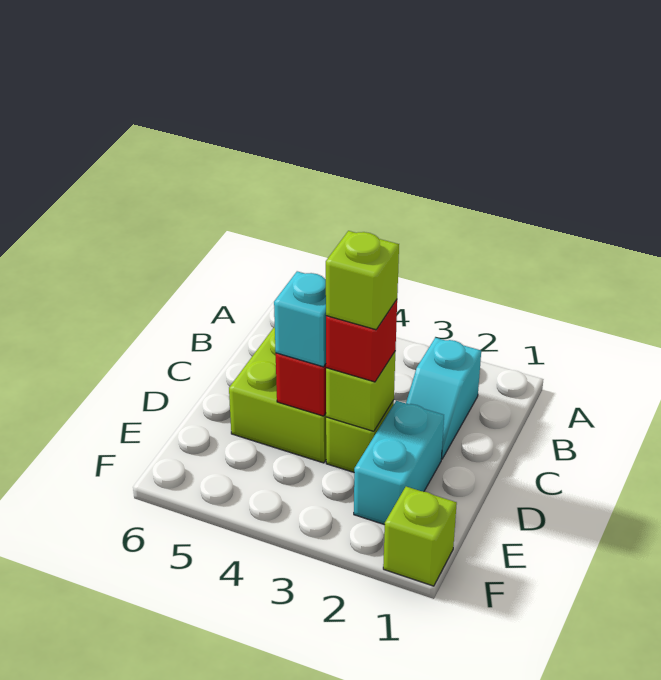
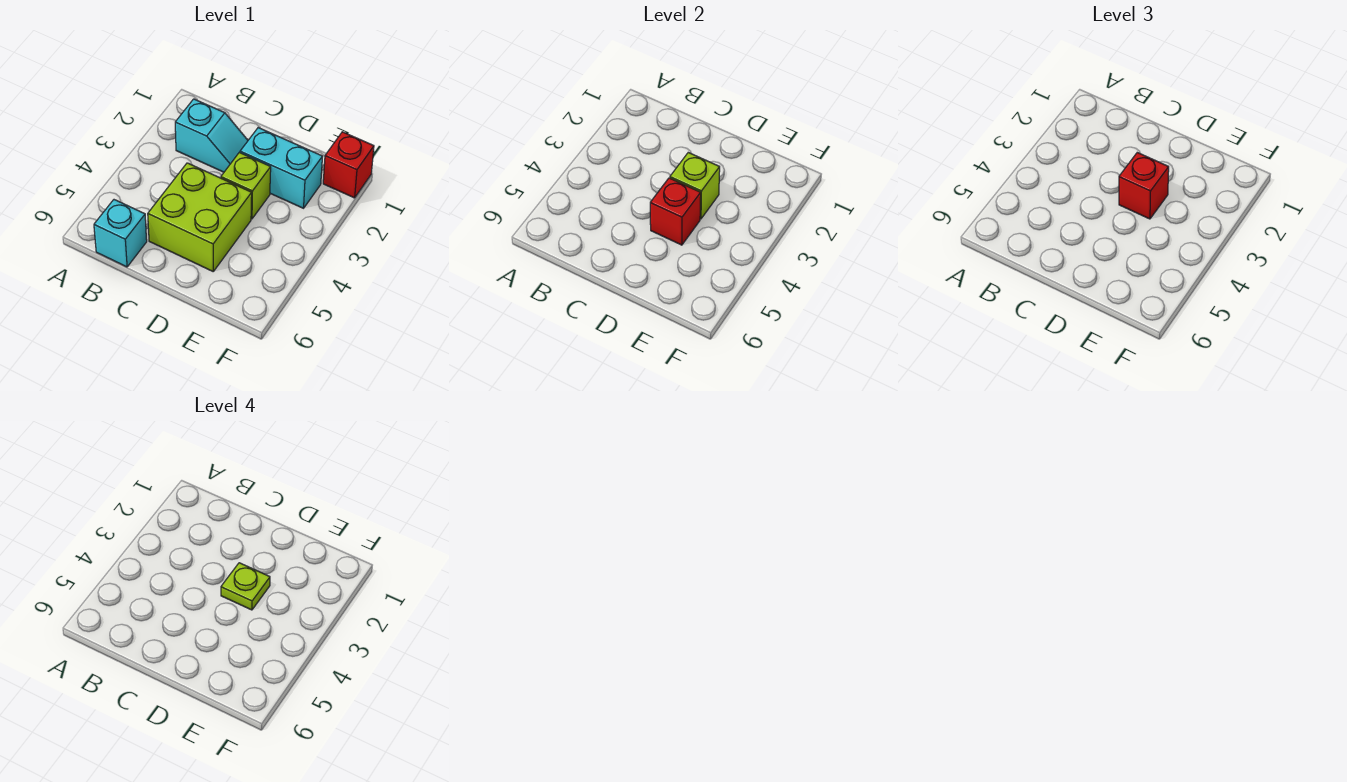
lime brick D3 level 4 -> lime plate D3 level 4
cyan brick D4 level 3 -> cyan brick B6 level 1
lime brick F1 level 1 -> red brick F1 level 1

